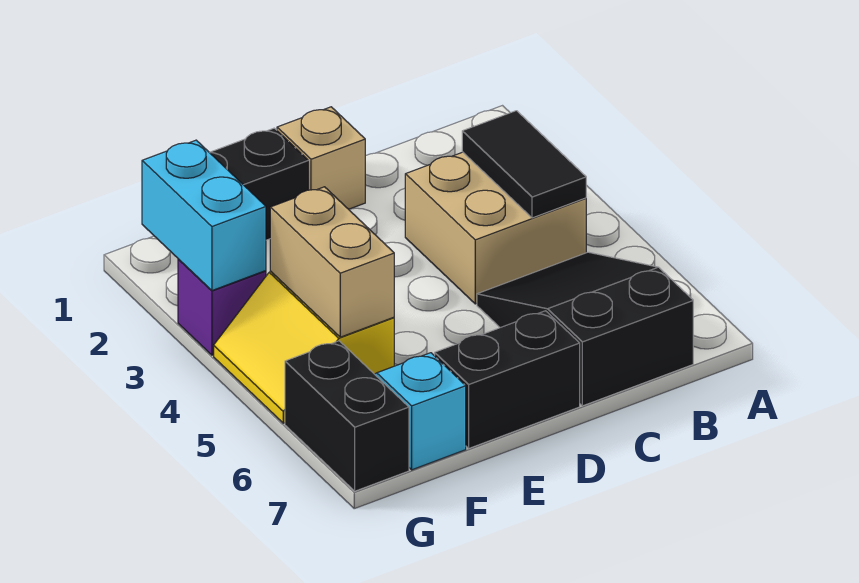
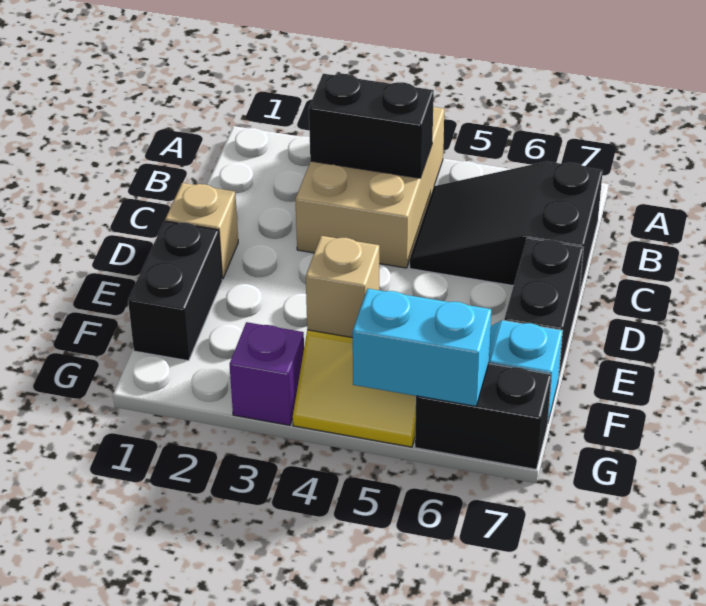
tan brick B3:C4 level 1 -> tan brick A3:C4 level 1
black tile B3:B4 level 2 -> black brick B3:B4 level 2
tan brick F4:F5 level 2 -> tan brick F4 level 2
cyan brick G2:G3 level 2 -> cyan brick G5:G6 level 2

